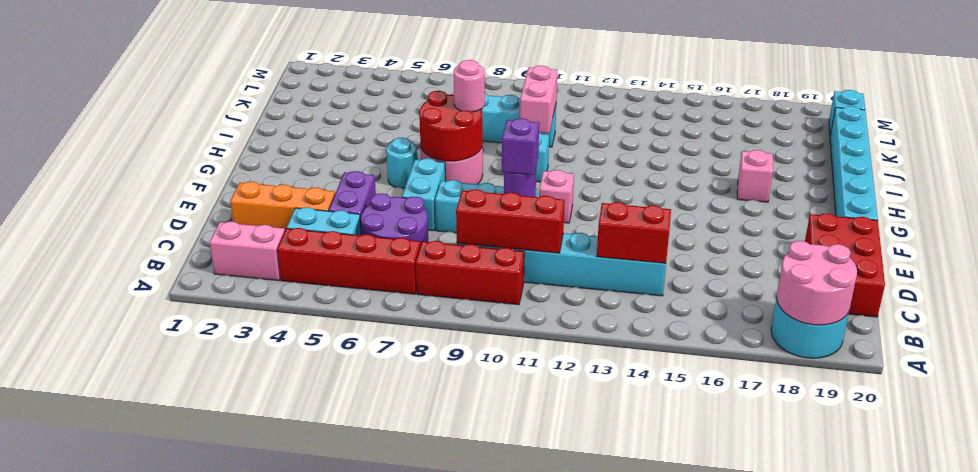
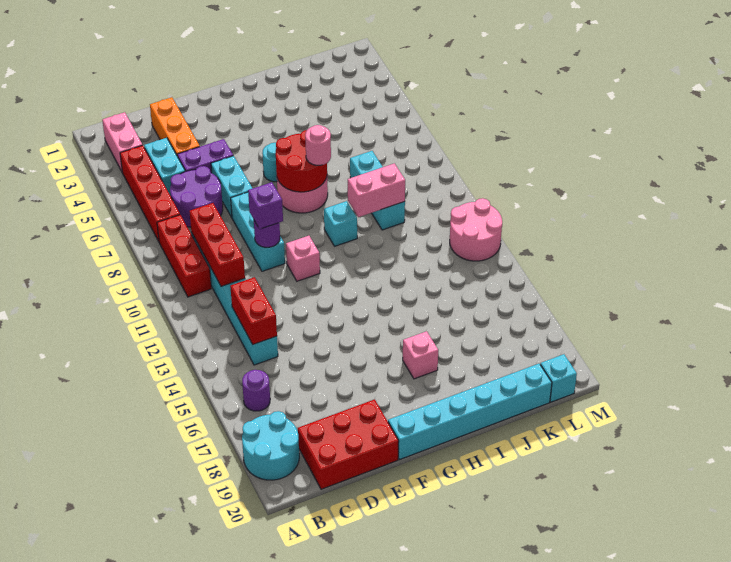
pink round brick A18:B19 level 2 -> pink round brick L12:M13 level 1
none -> purple round brick B16 level 1
cyan brick E7:F7 level 1 -> cyan brick E6:E7 level 1

